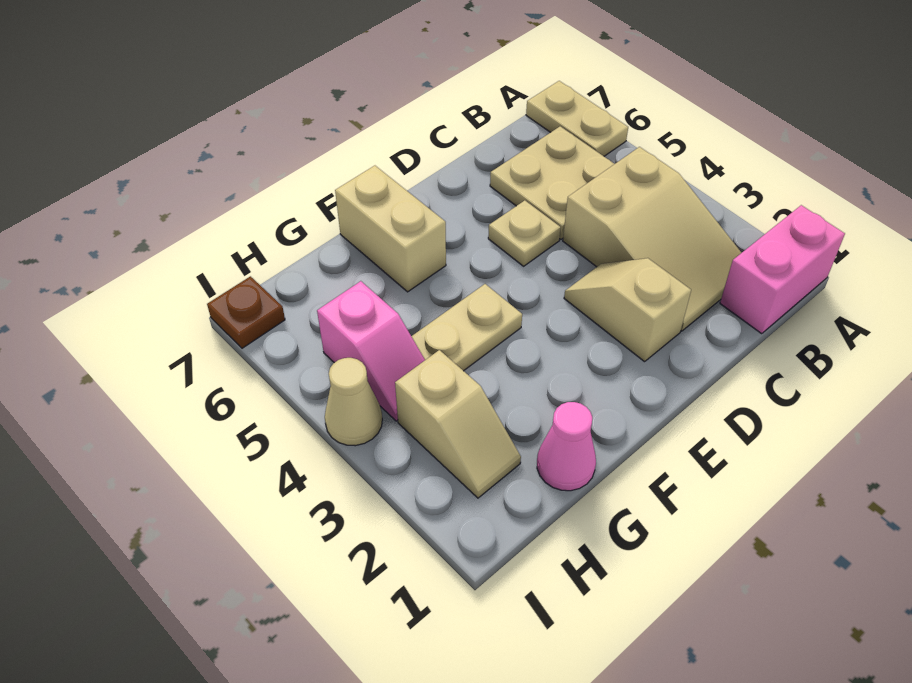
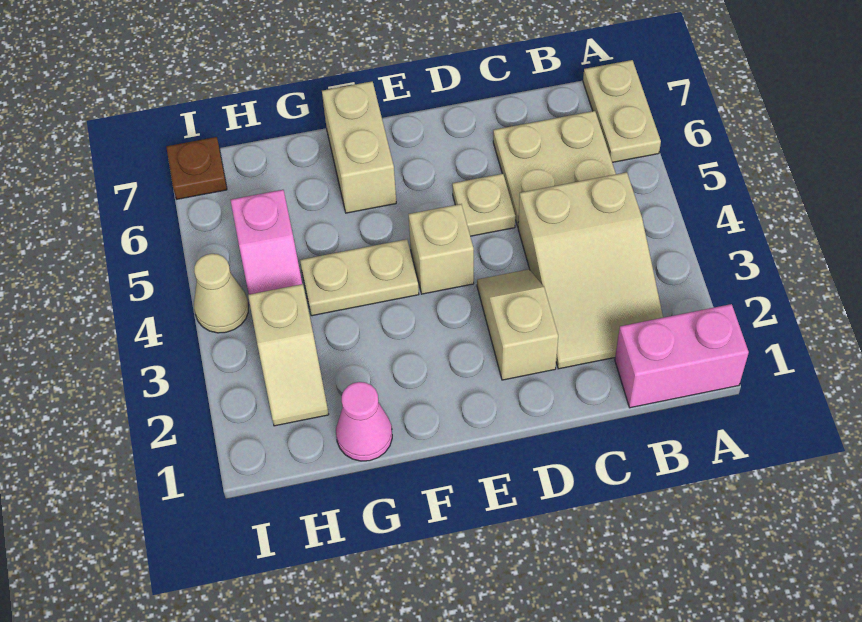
none -> tan brick E4 level 1

